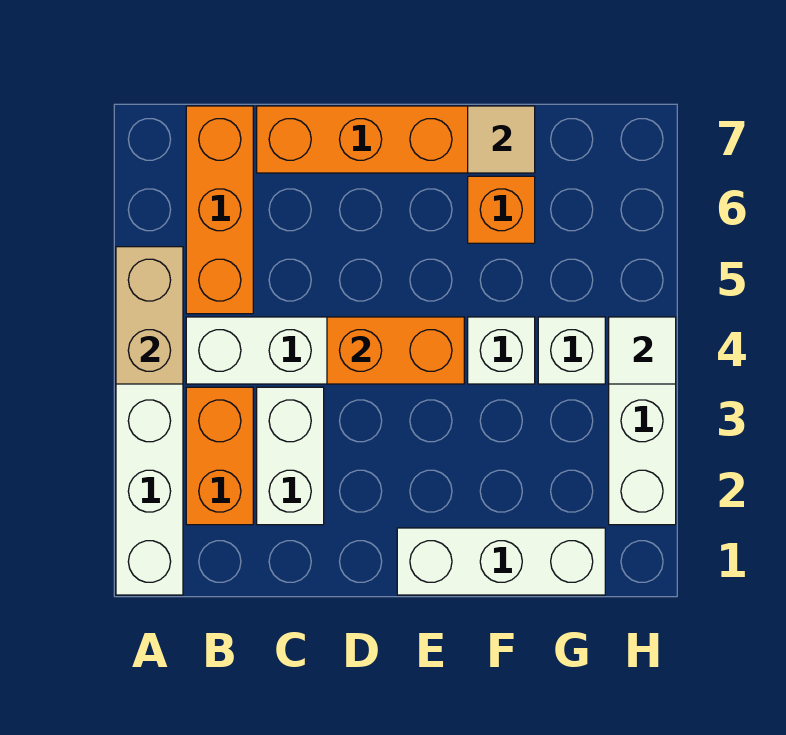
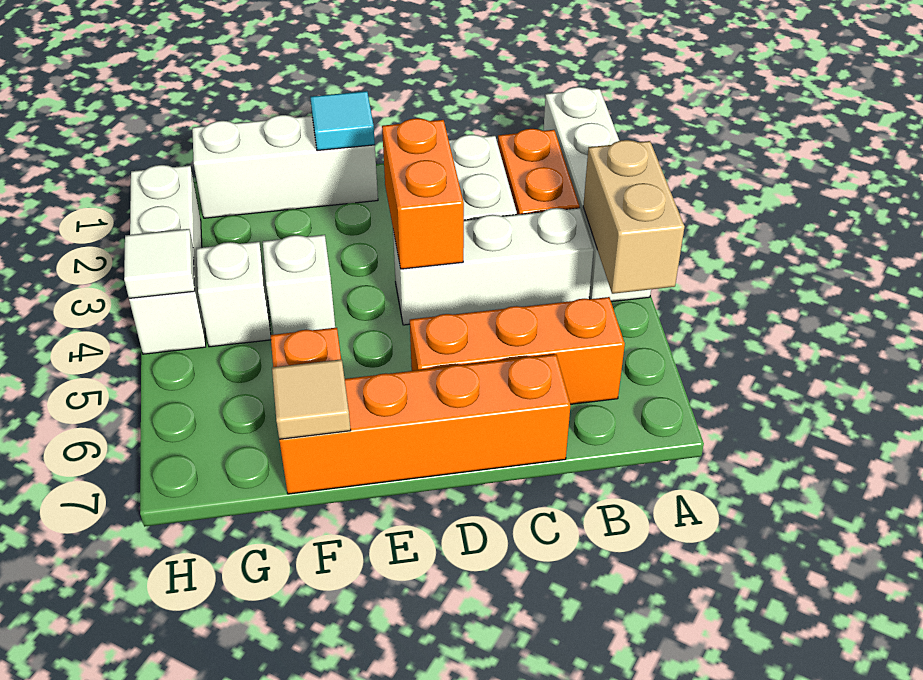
orange brick B5:B7 level 1 -> orange brick B6:D6 level 1
orange brick D4:E4 level 2 -> orange brick D3:D4 level 2
none -> cyan tile E1 level 2

